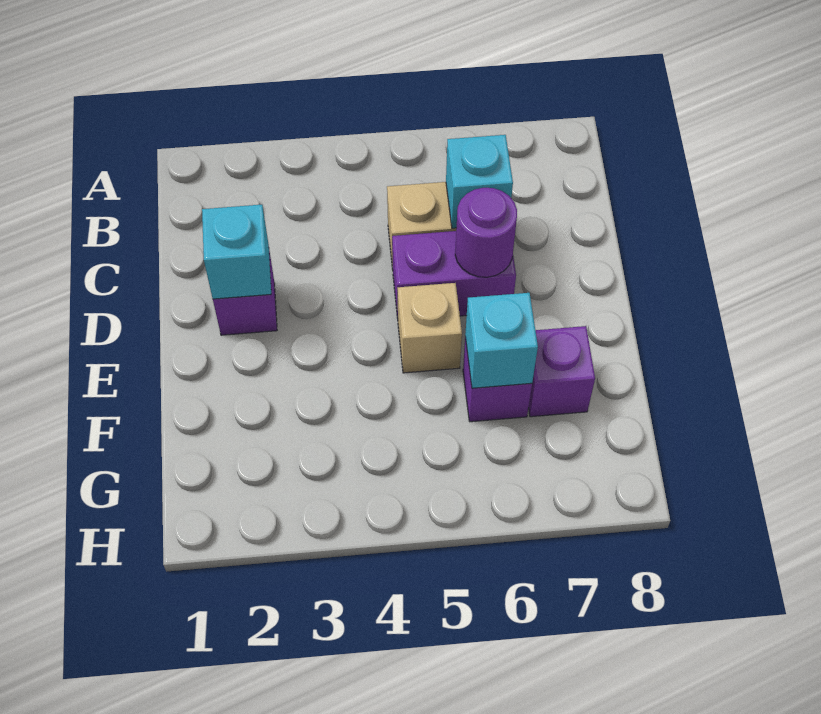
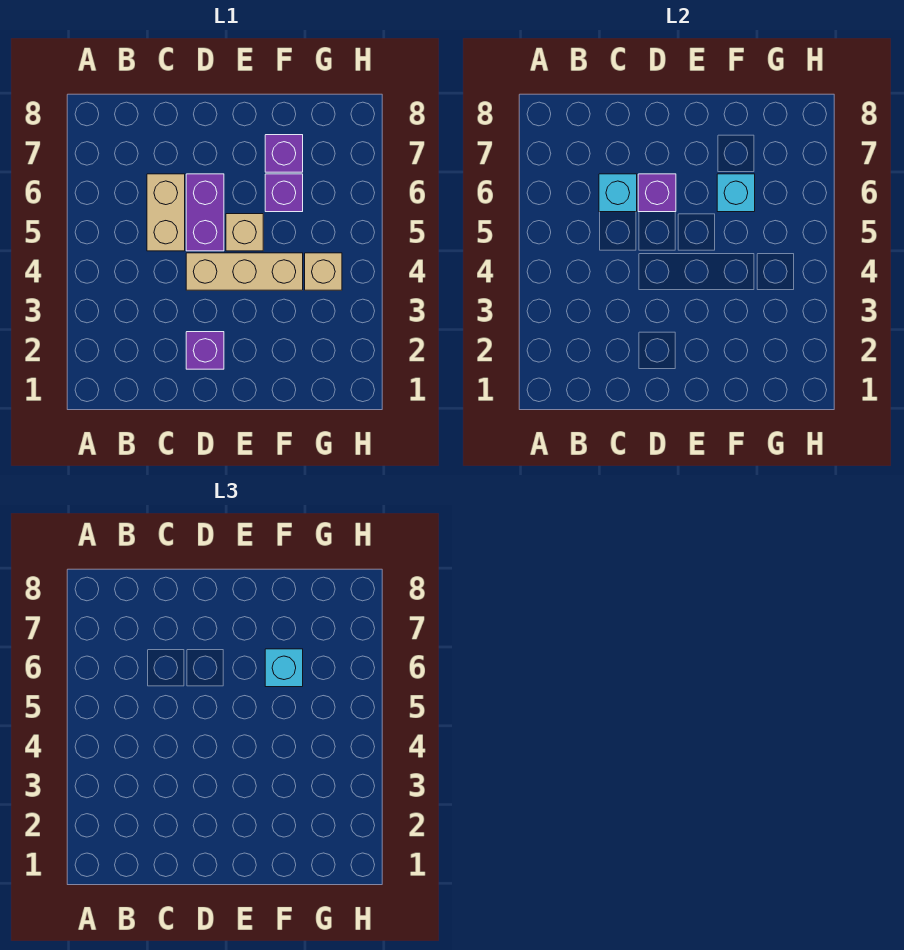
cyan brick D2 level 2 -> cyan brick F6 level 3
none -> tan brick D4:F4 level 1
purple round brick D6 level 2 -> purple brick D6 level 2
none -> tan brick G4 level 1

